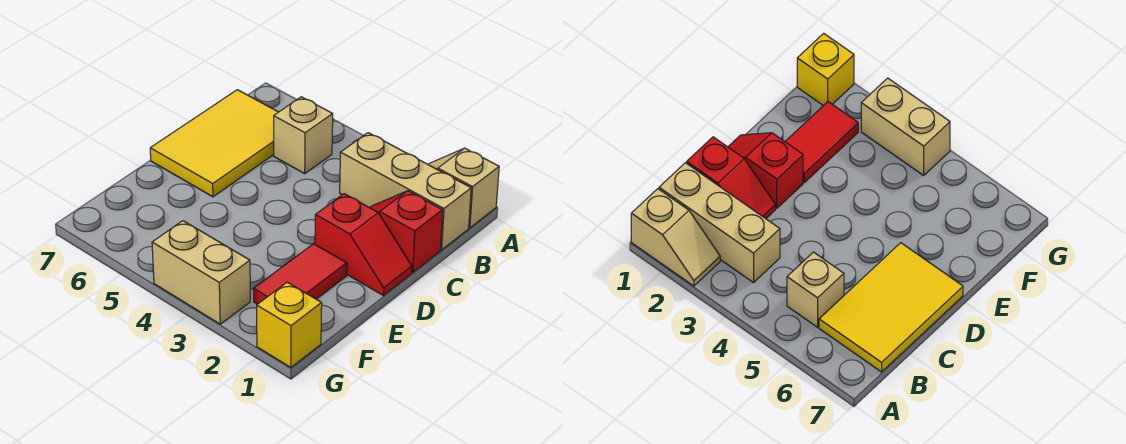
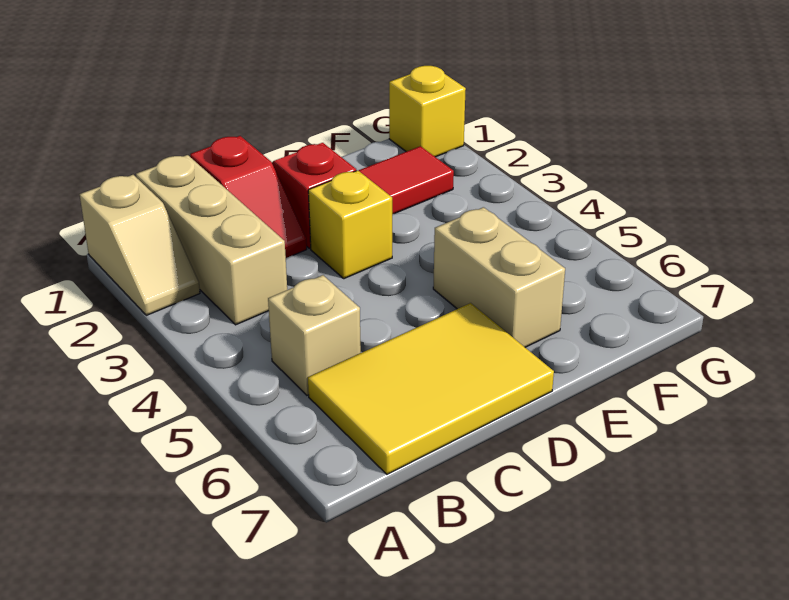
none -> yellow brick D3 level 1
tan brick G3:G4 level 1 -> tan brick E5:E6 level 1

